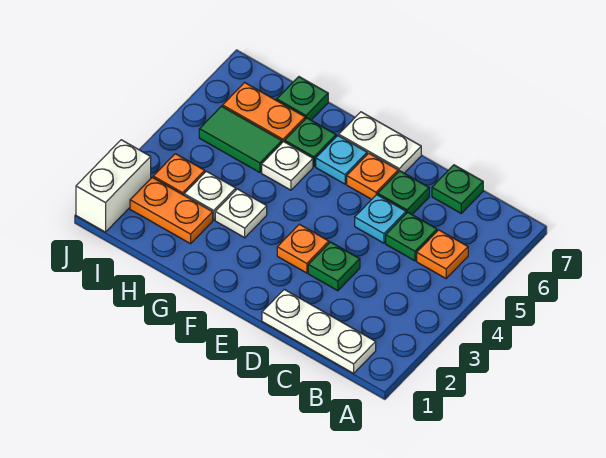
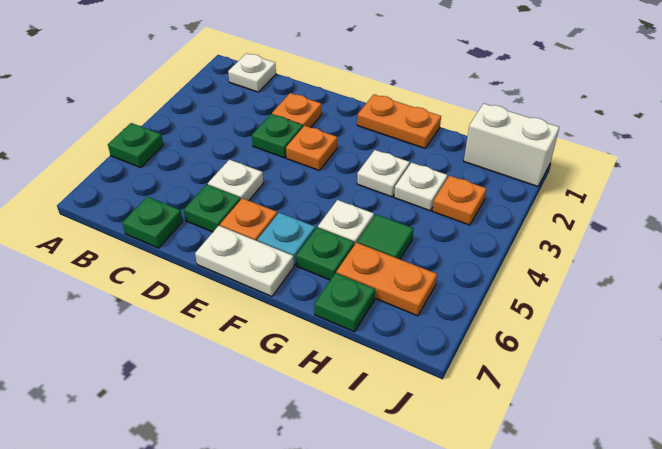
white plate B1:D1 level 1 -> white plate B1 level 1
orange plate B5 level 1 -> orange plate D2 level 1
green plate C5 level 1 -> green plate A5 level 1
cyan plate D5 level 1 -> white plate D5 level 1
orange plate H2:I2 level 1 -> orange plate F1:G1 level 1
green tile H5:I5 level 1 -> green tile H5 level 1
white brick J1:J2 level 1 -> white brick I1:J1 level 1

